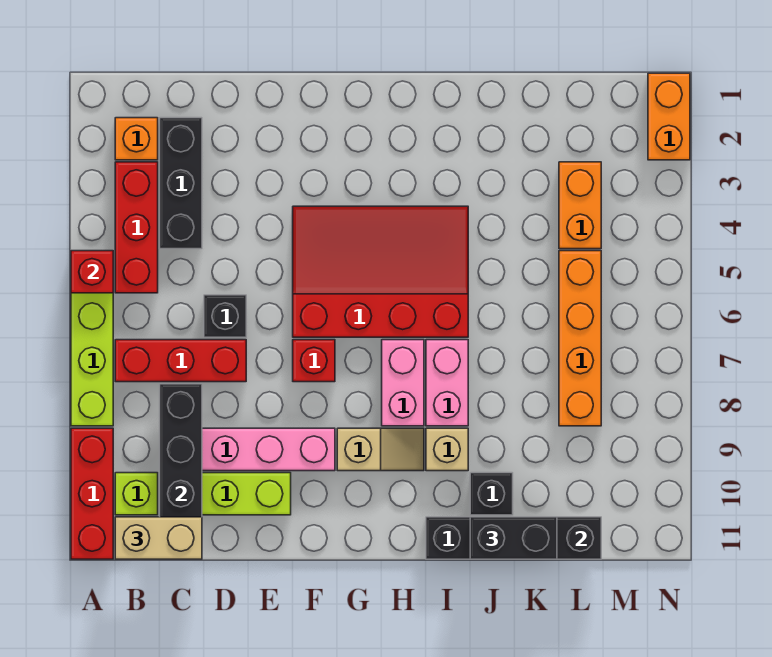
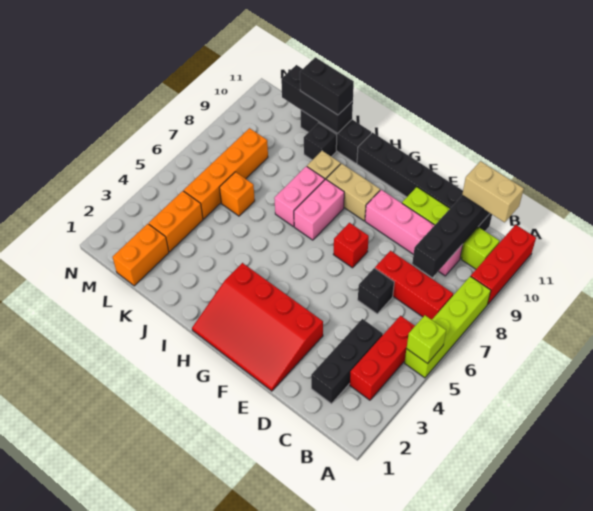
red brick A5 level 2 -> lime brick A5 level 2
orange brick B2 level 1 -> orange brick K6 level 1
none -> black brick C11:H11 level 1
red slope F4:I6 level 1 top 6 -> red slope E1:H3 level 1 top 3
tan slope G9:H9 level 1 top G -> tan brick G9:H9 level 1
orange brick N1:N2 level 1 -> orange brick L1:L2 level 1

